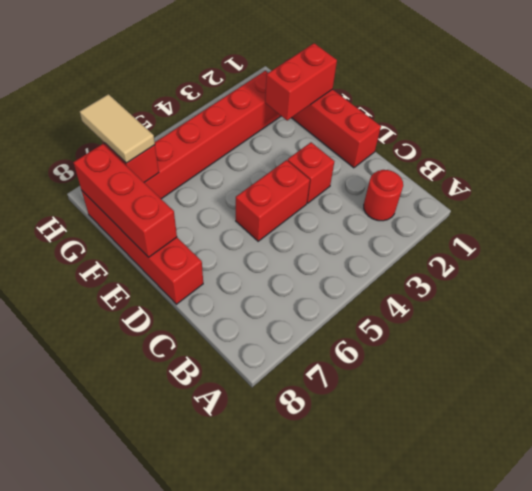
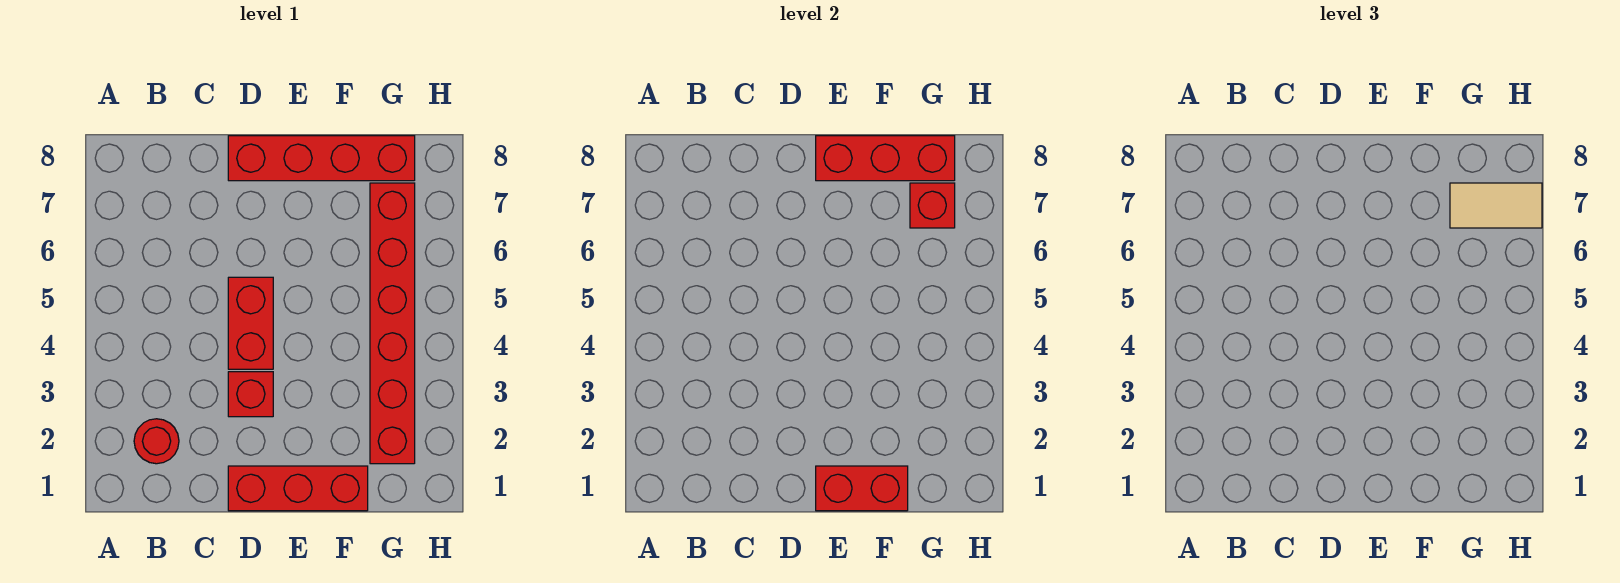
red brick F1:F2 level 2 -> red brick E1:F1 level 2

